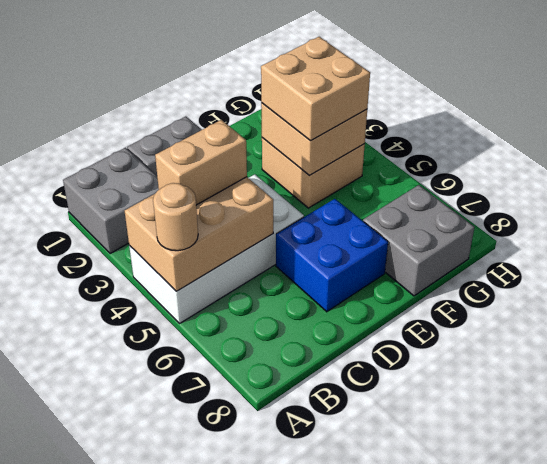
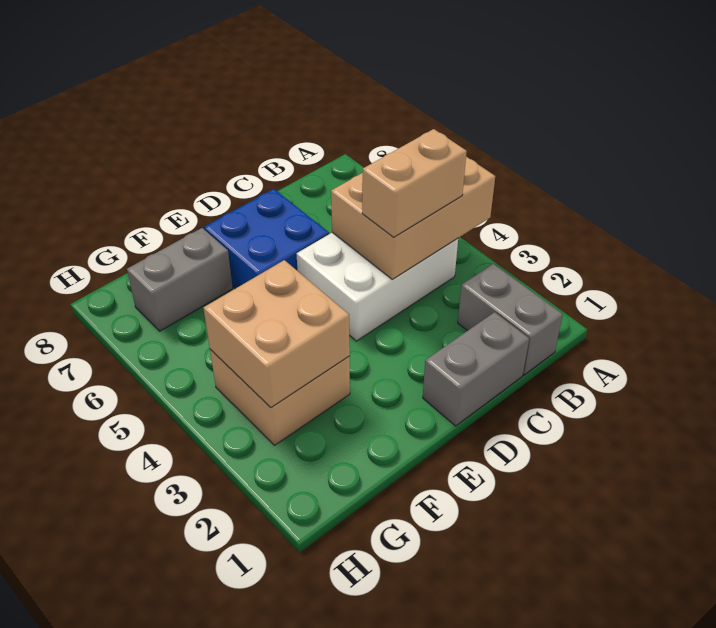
grey brick A1:B2 level 1 -> grey brick B1:B2 level 1
white brick A4:D5 level 1 -> white brick B4:D5 level 1
tan round brick A5 level 3 -> none
tan brick F3:G4 level 3 -> none
grey brick F7:G8 level 1 -> grey brick F7:G7 level 1

